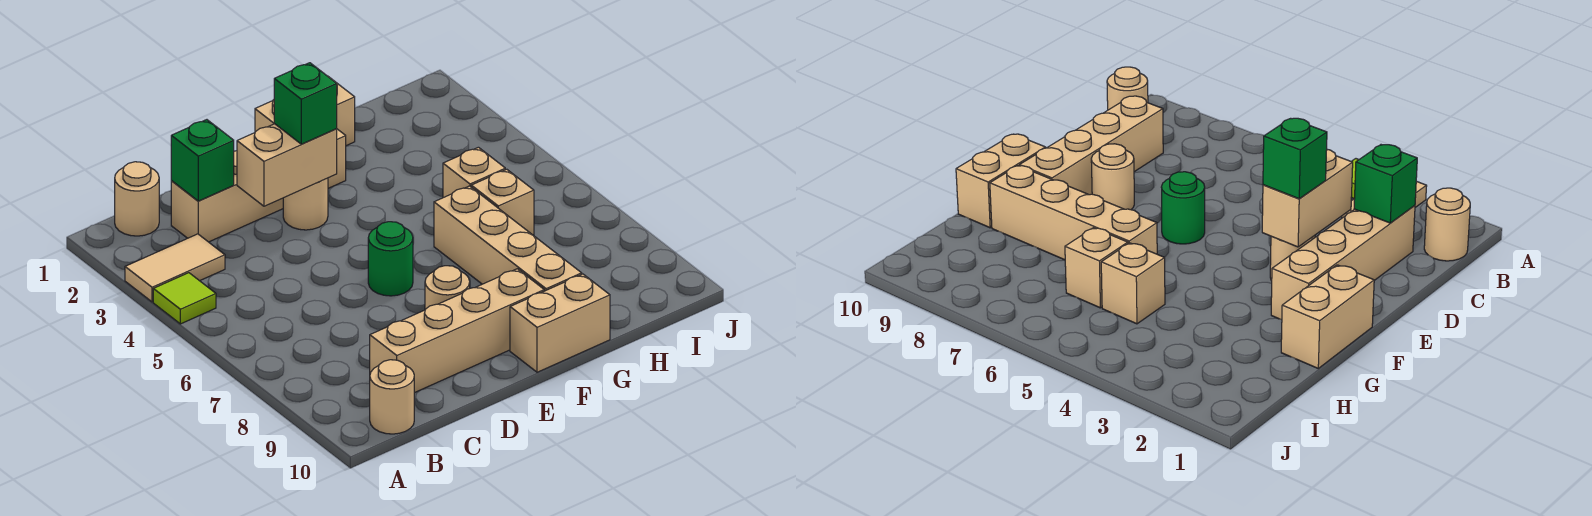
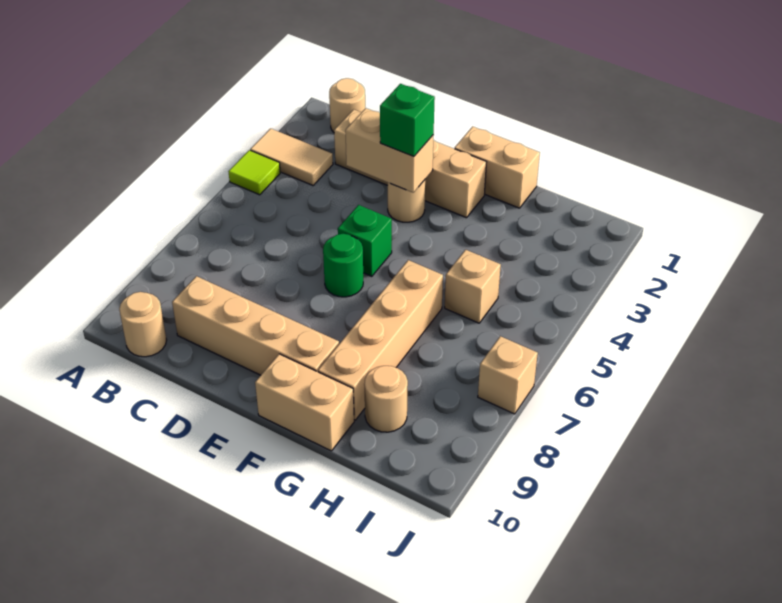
green brick C2 level 2 -> green brick E5 level 1
tan round brick E8 level 1 -> tan round brick H9 level 1
tan brick H6 level 1 -> tan brick J7 level 1

